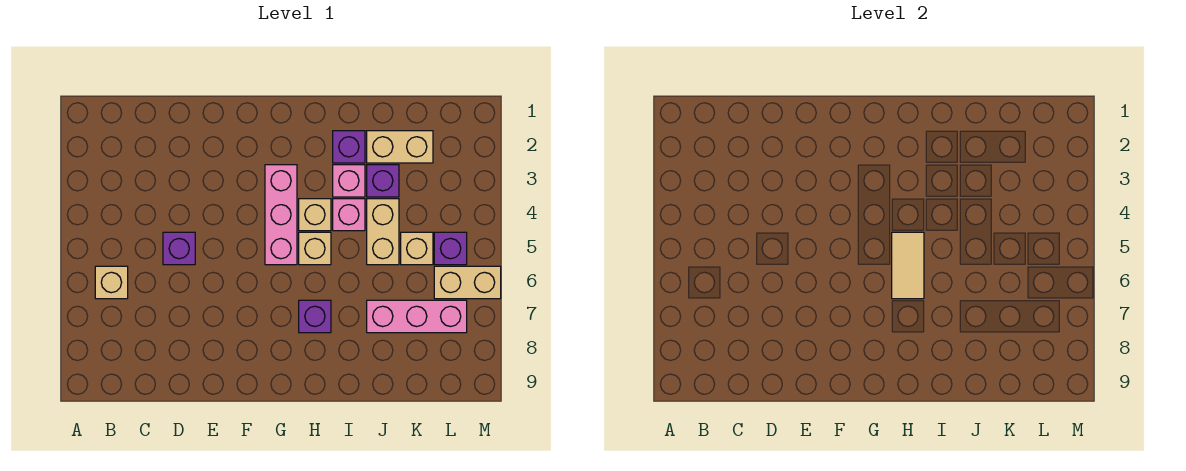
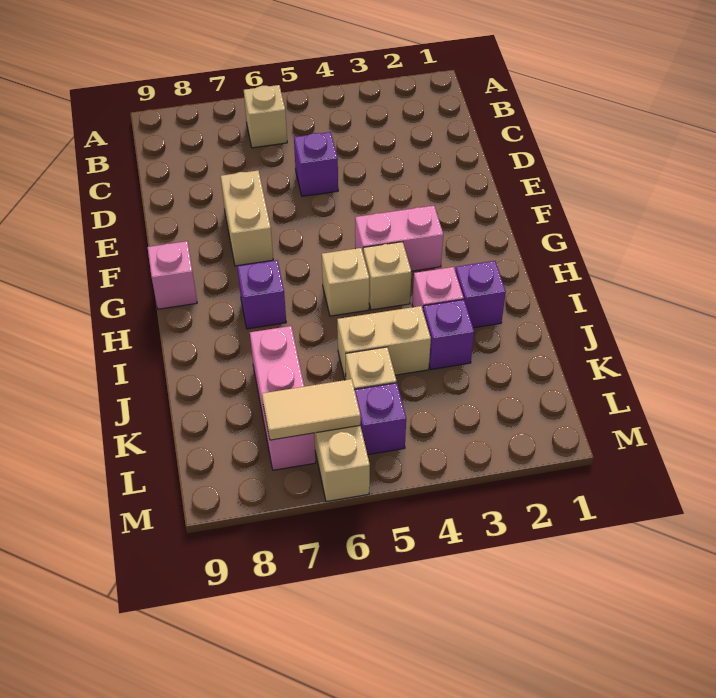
pink brick G3:G5 level 1 -> pink brick G3:G4 level 1
tan tile H5:H6 level 2 -> tan tile L6:L7 level 2
pink brick I4 level 1 -> pink brick G9 level 1
tan brick J2:K2 level 1 -> tan brick E7:F7 level 1

